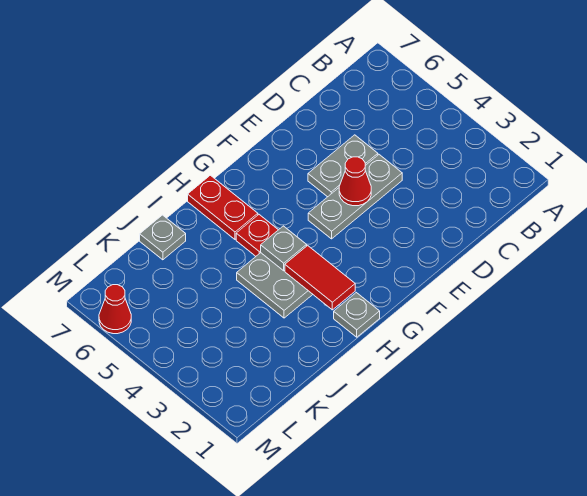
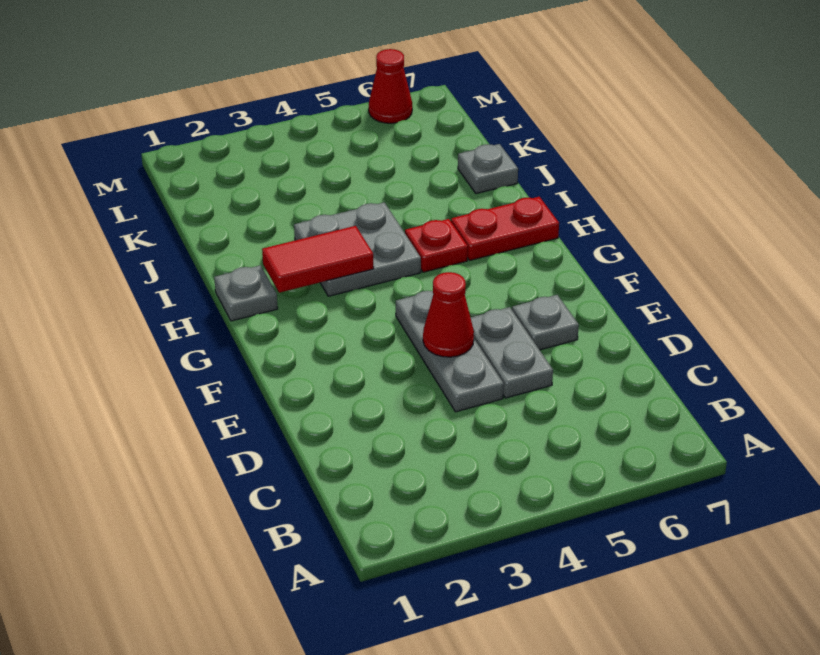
grey plate H4 level 2 -> grey plate E6 level 1

